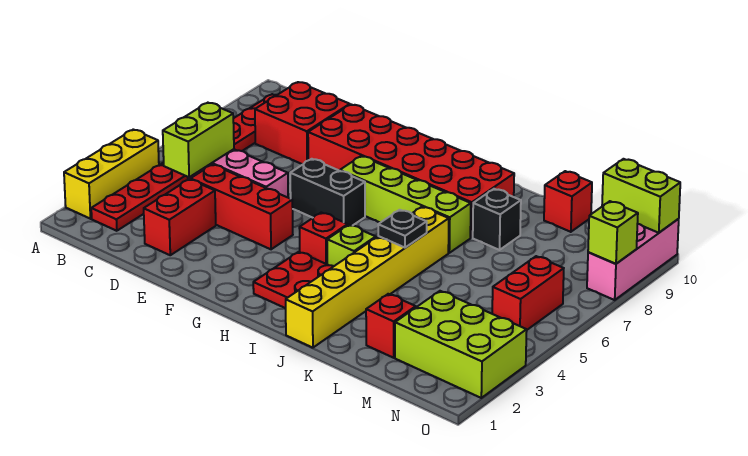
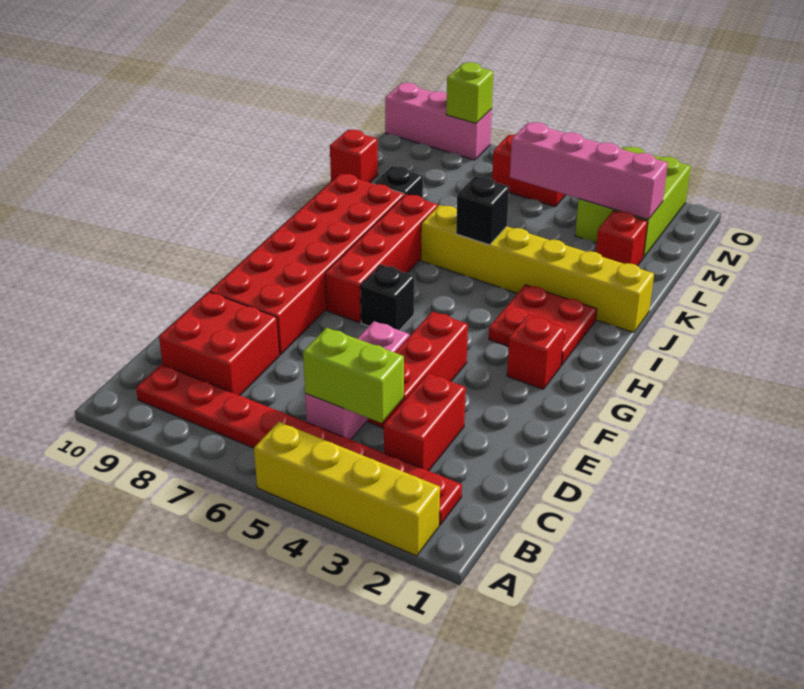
yellow brick A2:A4 level 1 -> yellow brick A2:A5 level 1
red brick D2:D3 level 1 -> red brick C3:D3 level 1
black brick F6:G6 level 1 -> black brick G6 level 1
lime brick G7:J7 level 1 -> red brick G7:J7 level 1
red brick H4 level 1 -> red brick G2 level 1
lime brick I4 level 1 -> none
black plate J5 level 2 -> black brick J5 level 2
none -> pink brick M2:M5 level 2
lime brick N10:O10 level 2 -> none

